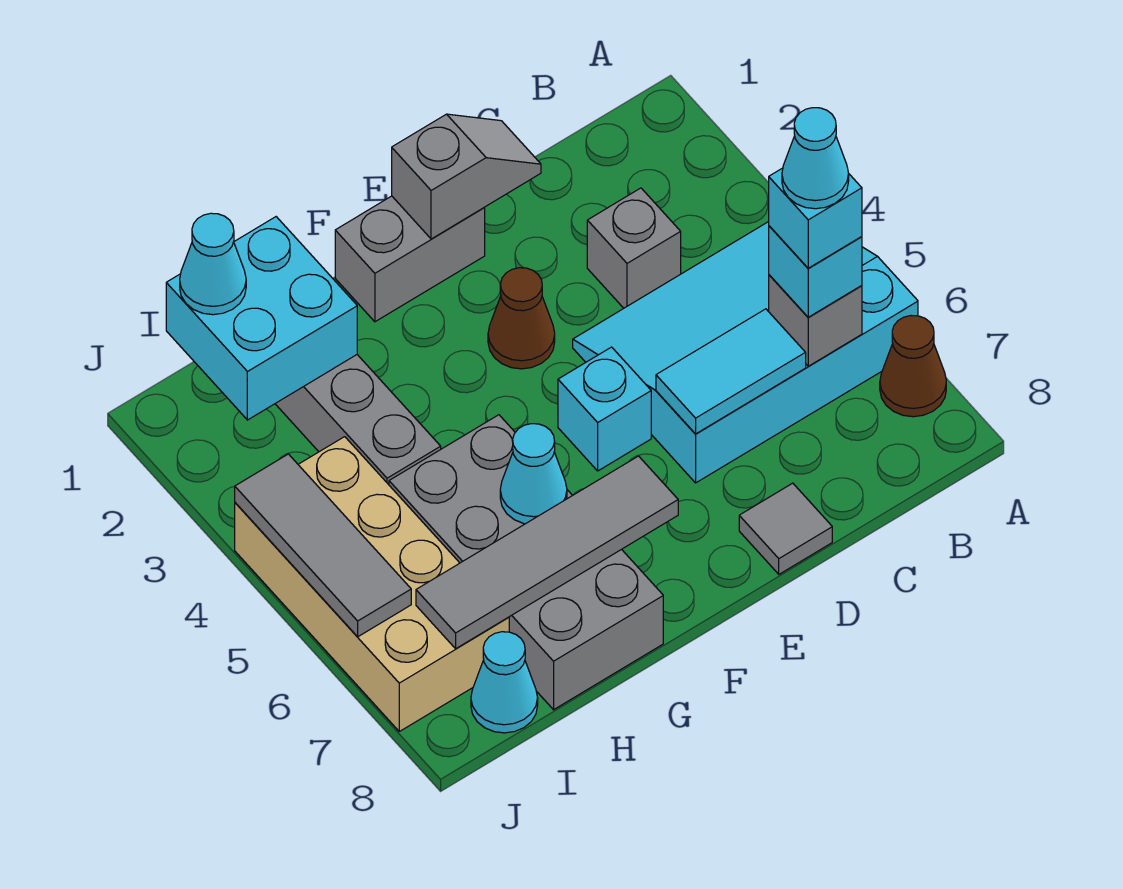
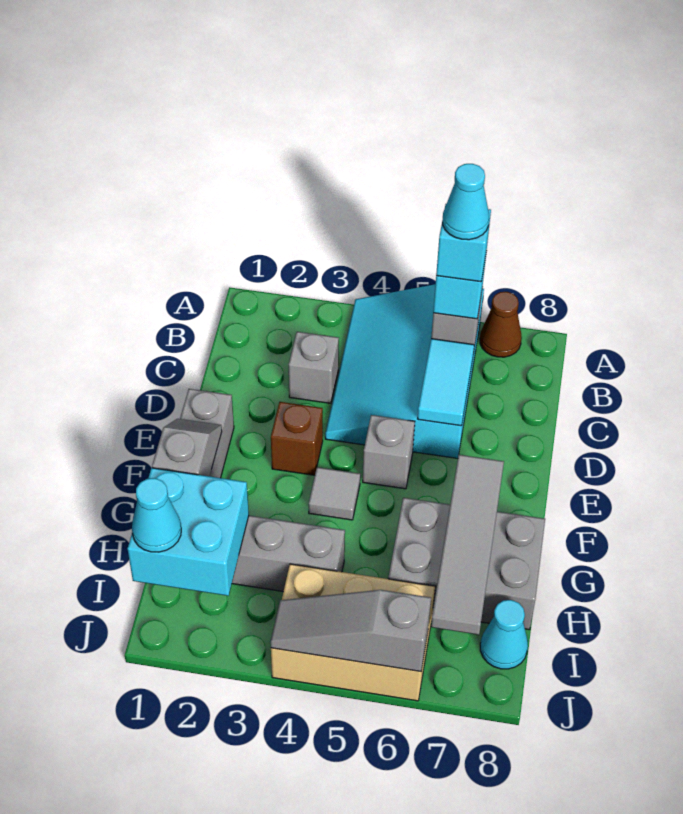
grey slope D1:E1 level 2 top E -> grey slope F1:G1 level 2 top G
grey tile D8 level 1 -> grey tile F4 level 1
brown cone E3 level 1 -> brown brick E3 level 1
cyan brick E5 level 1 -> grey brick E5 level 1
grey brick G5:H8 level 1 -> grey brick G6:H8 level 1
cyan cone G6 level 2 -> none
tan brick I4:J7 level 1 -> tan brick I4:J6 level 1
grey tile J4:J6 level 2 -> grey slope J4:J6 level 2 top 6

